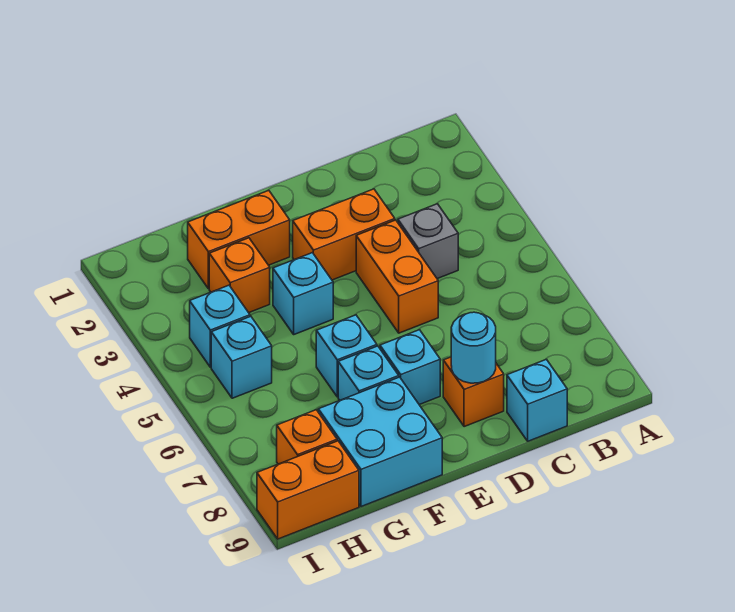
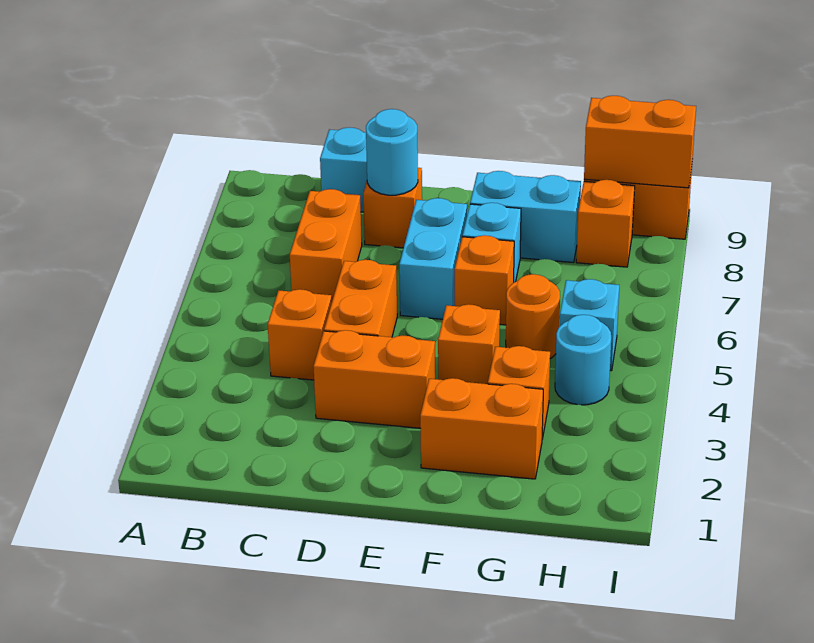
grey brick C4 level 1 -> orange brick C4 level 1
none -> orange brick C6:C7 level 1
cyan brick E7 level 1 -> cyan brick E6:E7 level 1
cyan brick F4 level 1 -> orange brick F4 level 1
cyan brick F6 level 1 -> orange brick F6 level 1
cyan brick F8:G9 level 1 -> cyan brick F8:G8 level 1
none -> orange round brick G5 level 1
cyan brick H4 level 1 -> cyan round brick H4 level 1
none -> orange brick H9:I9 level 2

